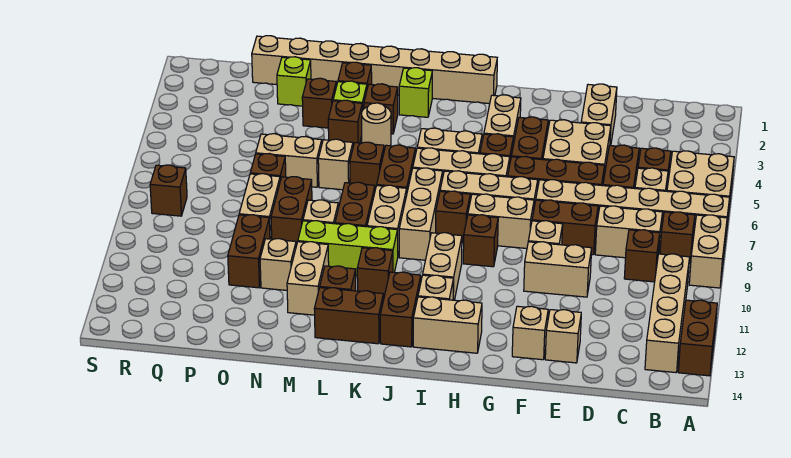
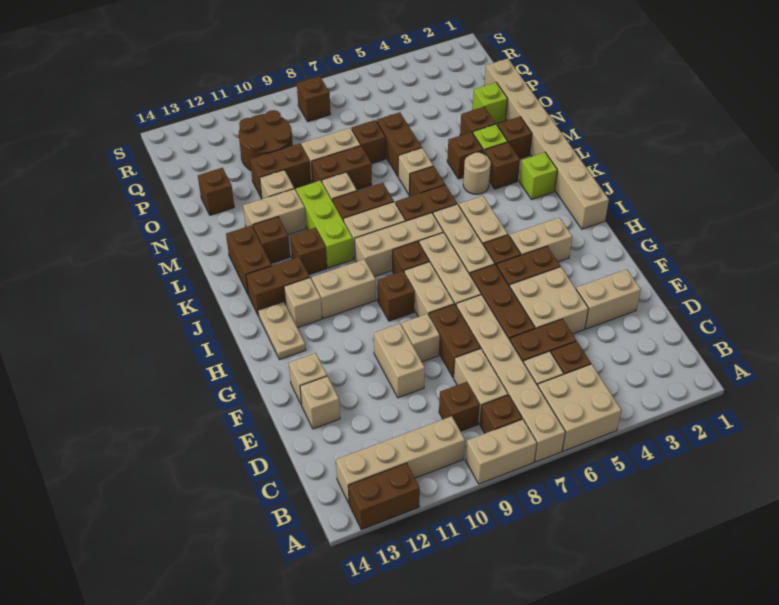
tan brick H13:I13 level 1 -> tan plate H13:I13 level 1
tan brick N6:O6 level 1 -> brown brick N6:O6 level 1
none -> brown brick O13 level 1
none -> brown round brick P10:Q11 level 1

